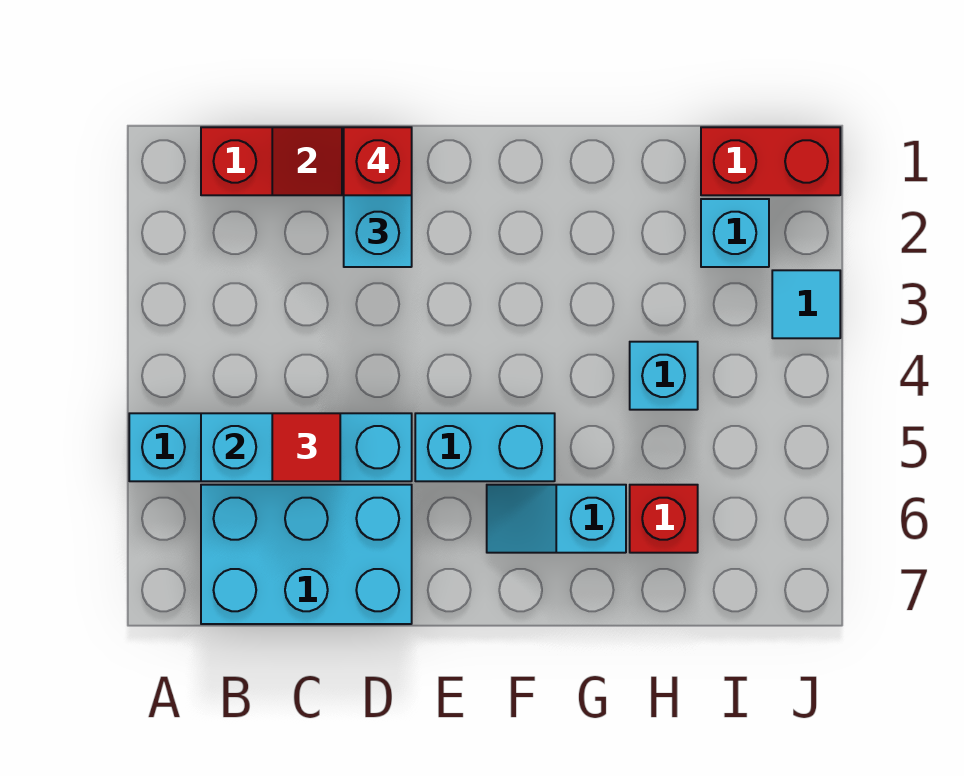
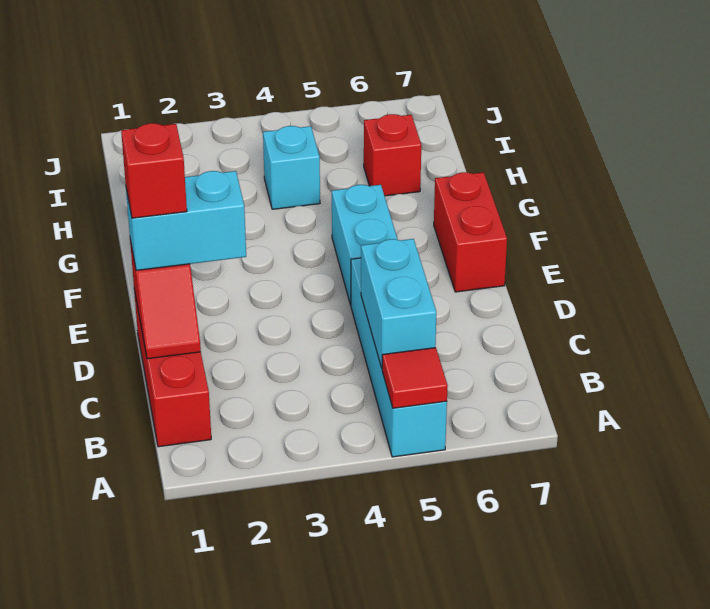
cyan brick B6:D7 level 1 -> none
red tile C5 level 3 -> red tile A5 level 2
cyan slope F6:G6 level 1 top G -> none
red brick I1:J1 level 1 -> red brick E7:F7 level 1
cyan brick I2 level 1 -> none
cyan tile J3 level 1 -> none

